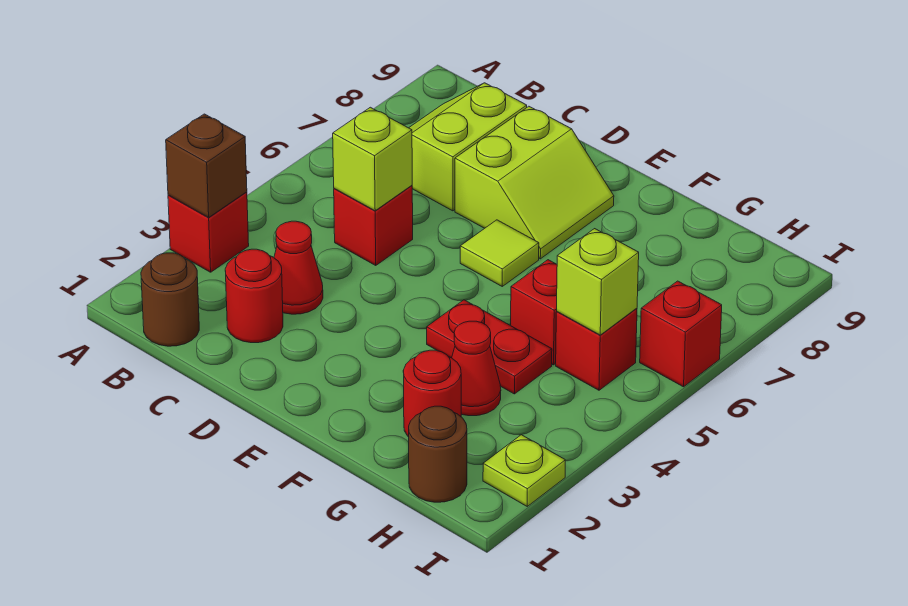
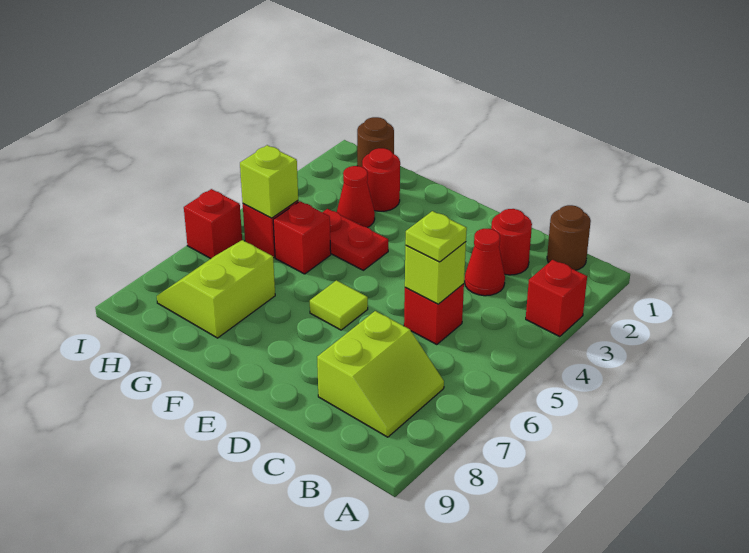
brown brick A3 level 2 -> none
lime slope D7:E8 level 1 top D -> lime slope G7:H8 level 1 top G
lime plate I2 level 1 -> lime plate C5 level 3

